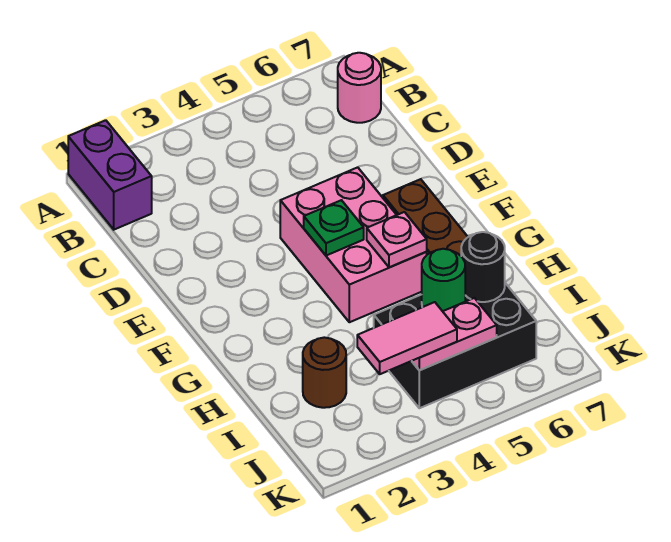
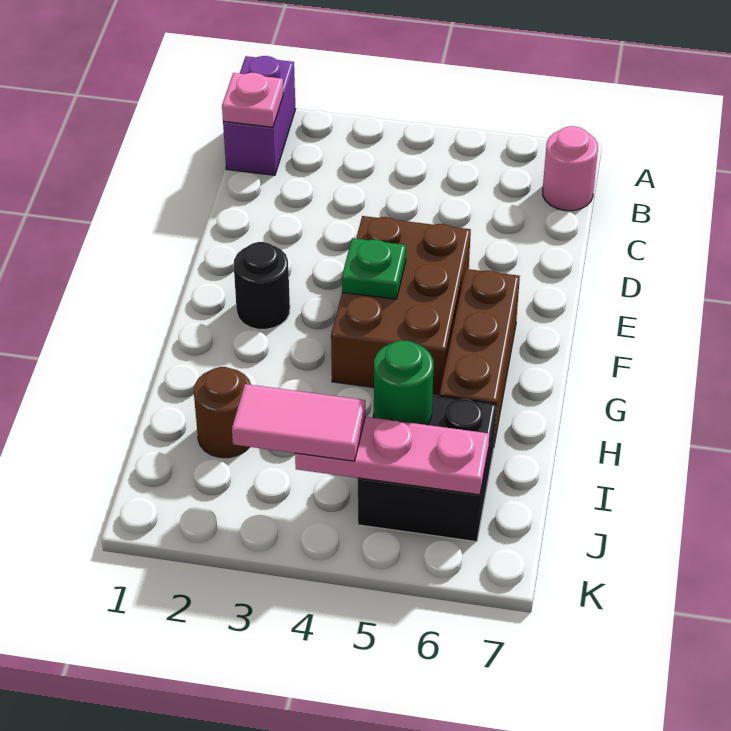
pink brick E4:G5 level 1 -> brown brick E4:G5 level 1
pink plate G5 level 2 -> pink plate B1 level 2
black brick I4:J6 level 1 -> black brick I5:J6 level 1
black round brick I6 level 2 -> black round brick F2 level 1
pink plate J4:J5 level 2 -> pink plate J4:J6 level 2

